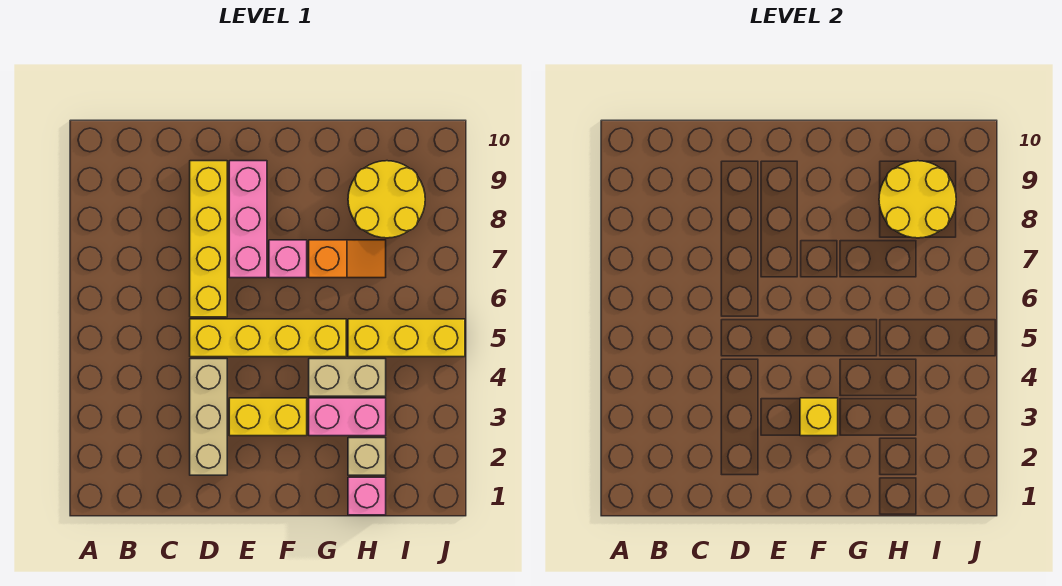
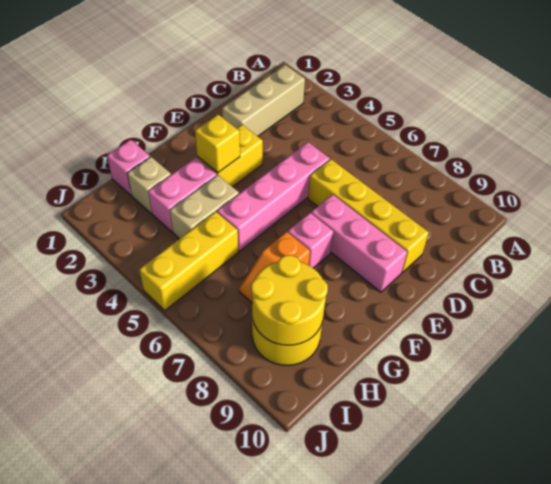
tan brick D2:D4 level 1 -> tan brick B2:D2 level 1
yellow brick D5:G5 level 1 -> pink brick D5:G5 level 1

